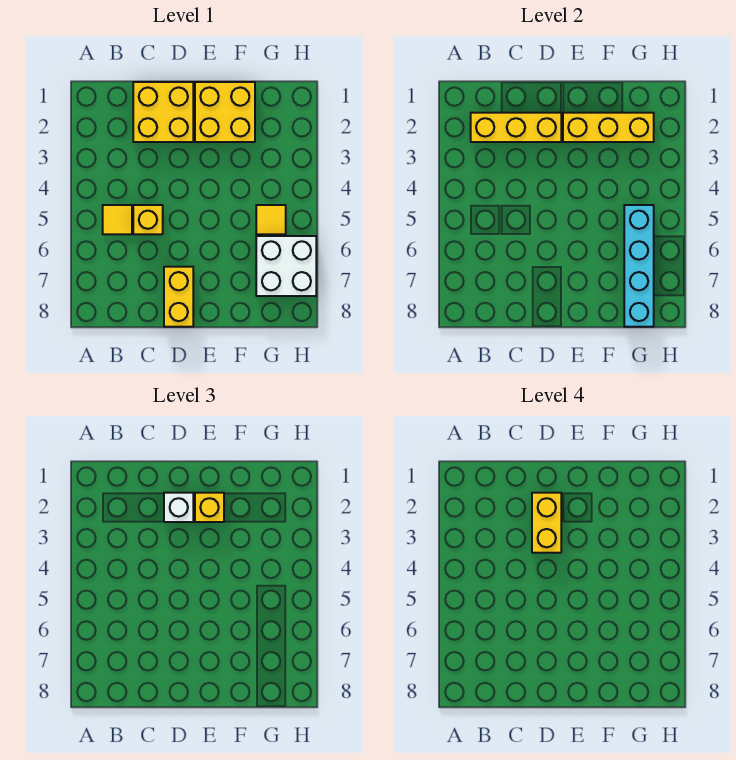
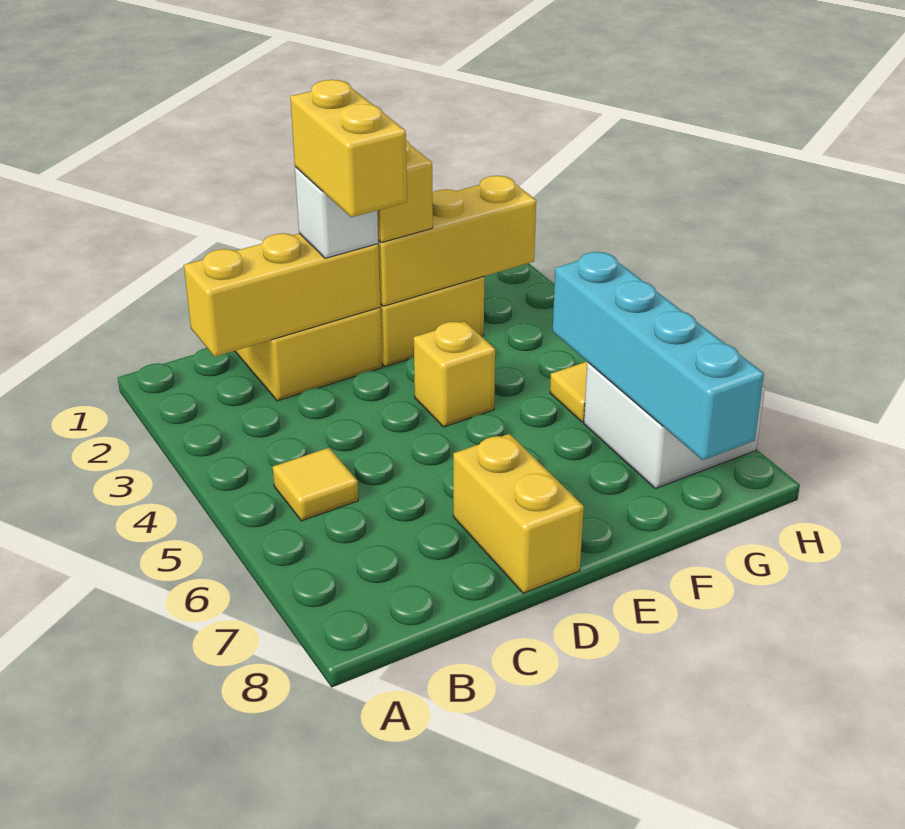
yellow brick C5 level 1 -> yellow brick E4 level 1

